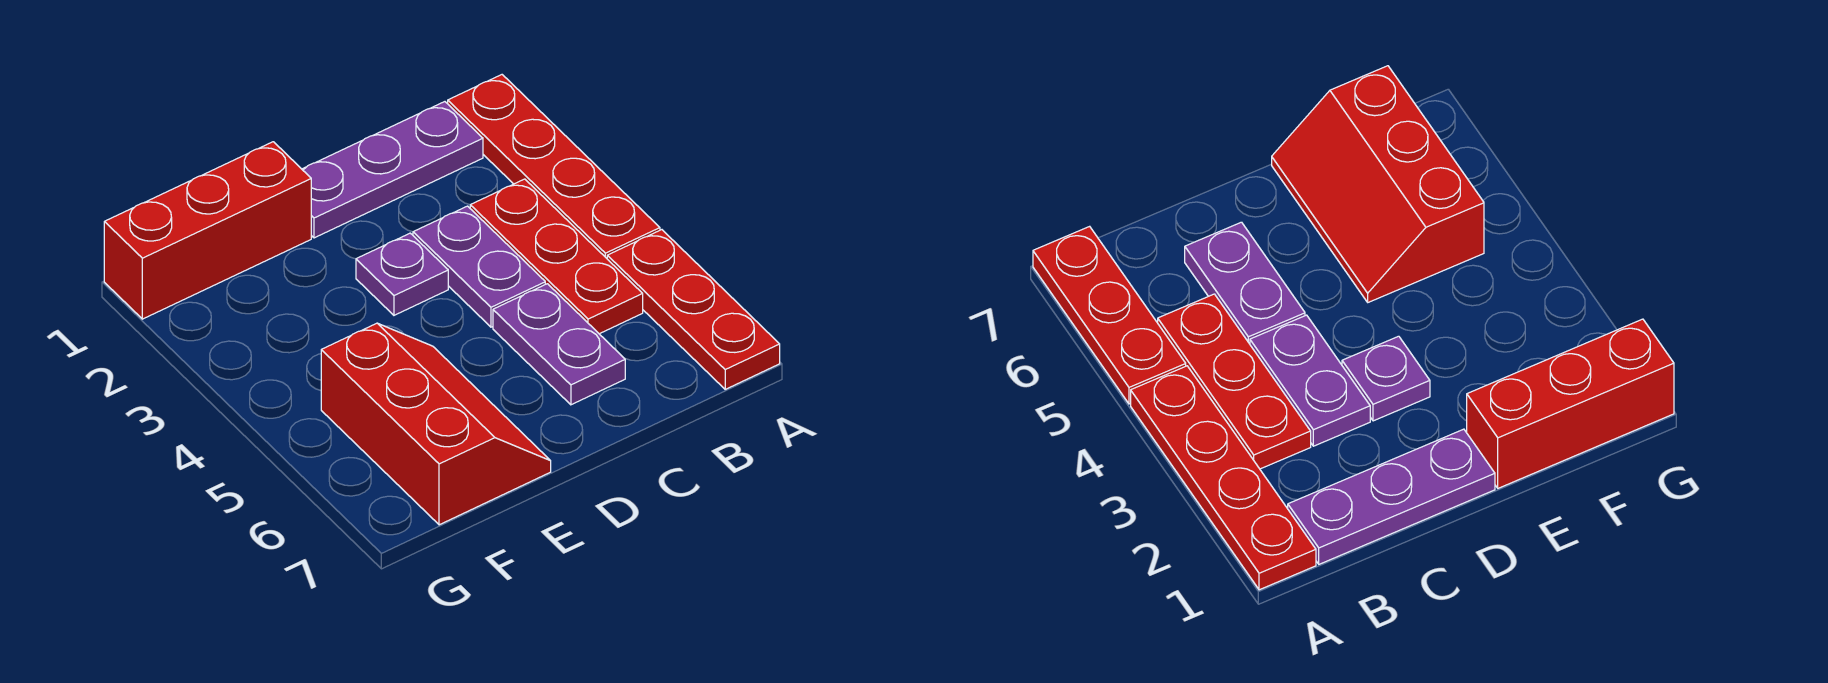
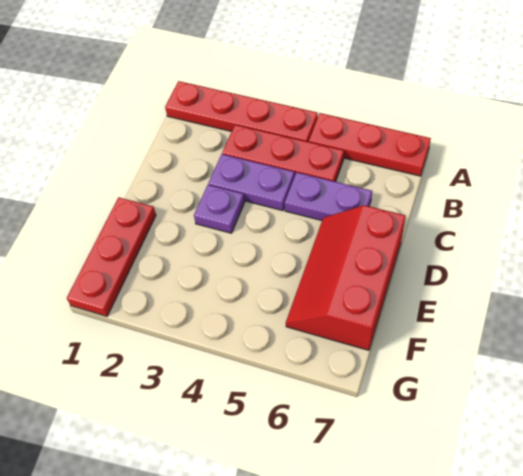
purple plate B1:D1 level 1 -> none
red brick E1:G1 level 1 -> red plate E1:G1 level 1
red slope E5:F7 level 1 top F -> red slope D6:F7 level 1 top 7

